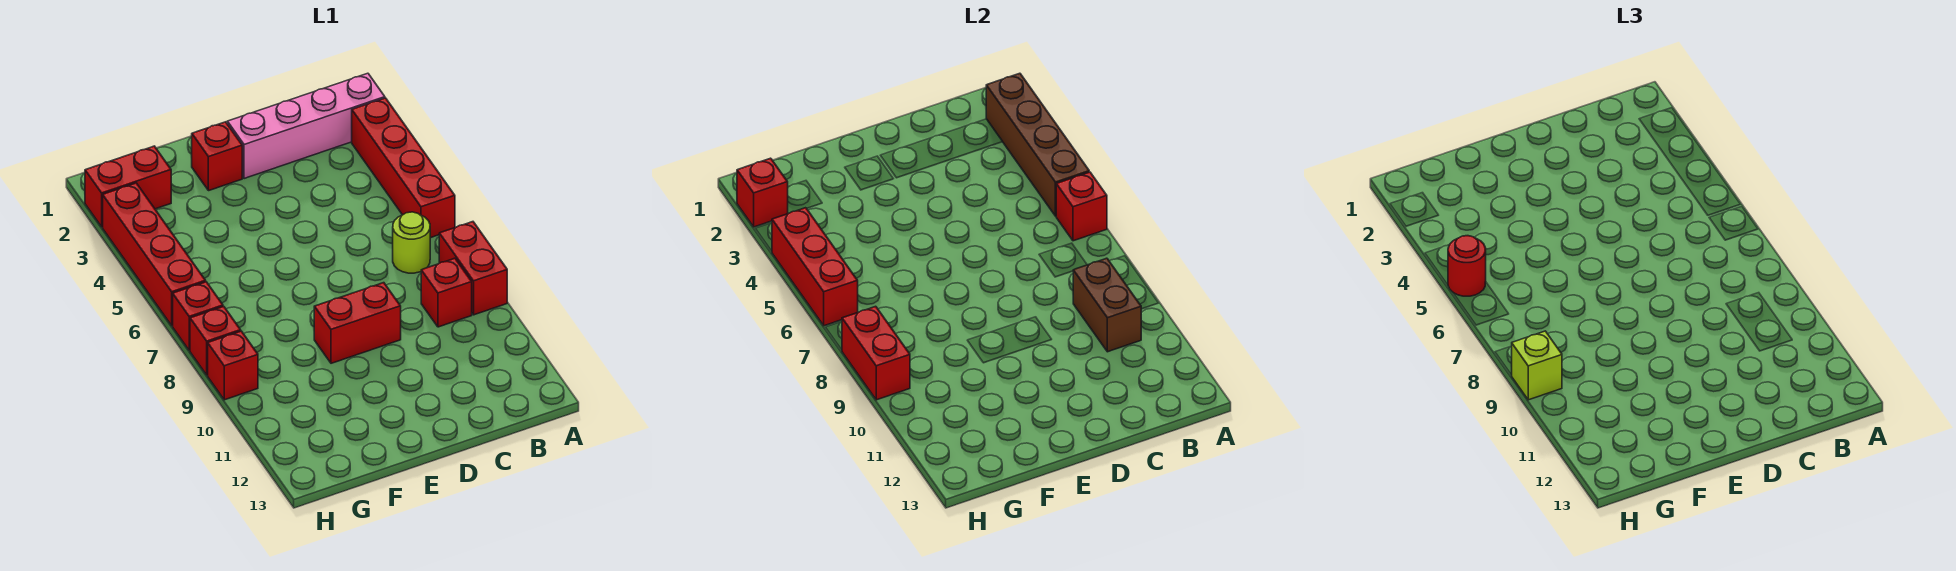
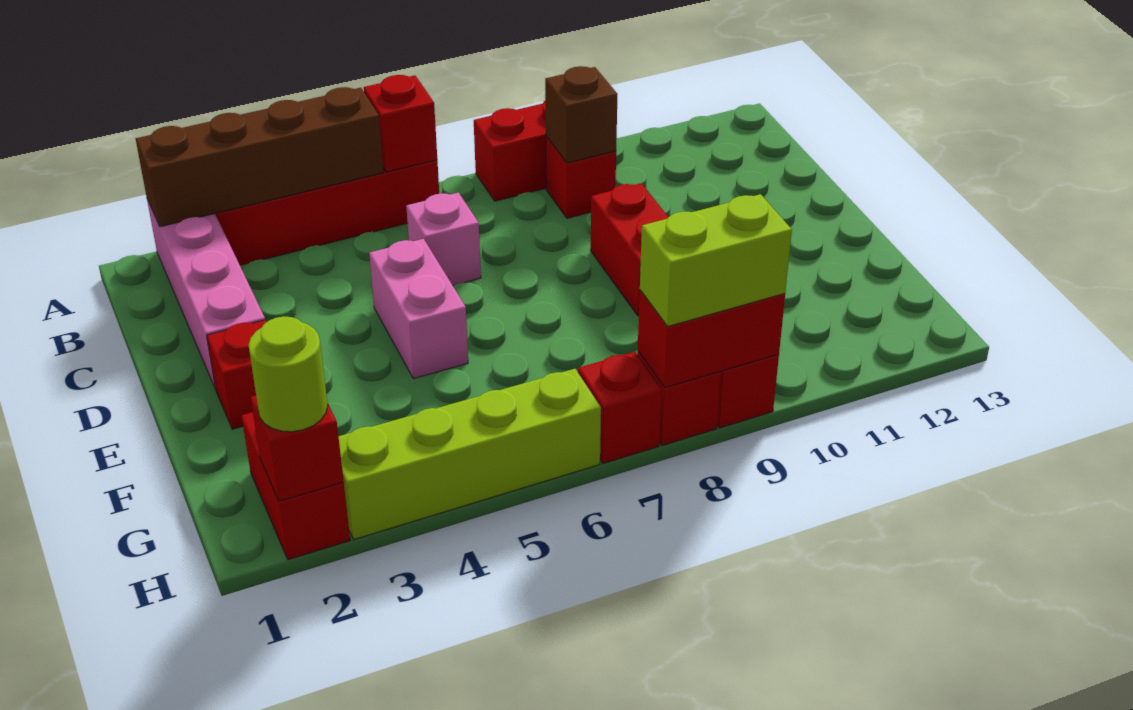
lime round brick B7 level 1 -> lime round brick H2 level 3
brown brick B9:B10 level 2 -> brown brick B9 level 2
none -> pink brick C6 level 1
none -> pink brick D5:E5 level 1
red brick H3:H6 level 1 -> lime brick H3:H6 level 1
red brick H4:H6 level 2 -> none
red round brick H5 level 3 -> none
lime brick H9 level 3 -> lime brick H8:H9 level 3

